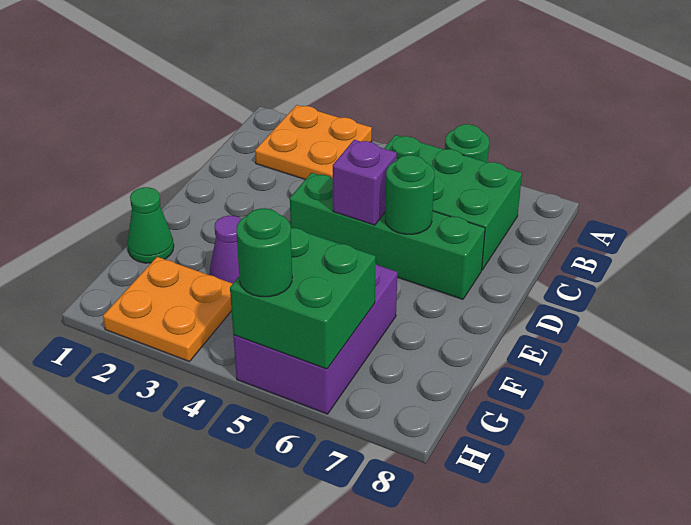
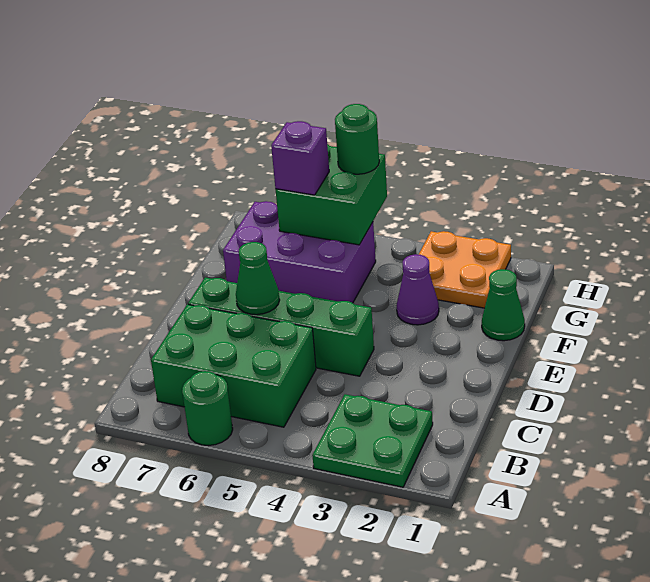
orange plate A2:B3 level 1 -> green plate A2:B3 level 1
purple brick D5 level 2 -> purple brick G6 level 3
green round brick D6 level 2 -> green cone D6 level 2
purple brick F5:H6 level 1 -> purple brick F5:G7 level 1

